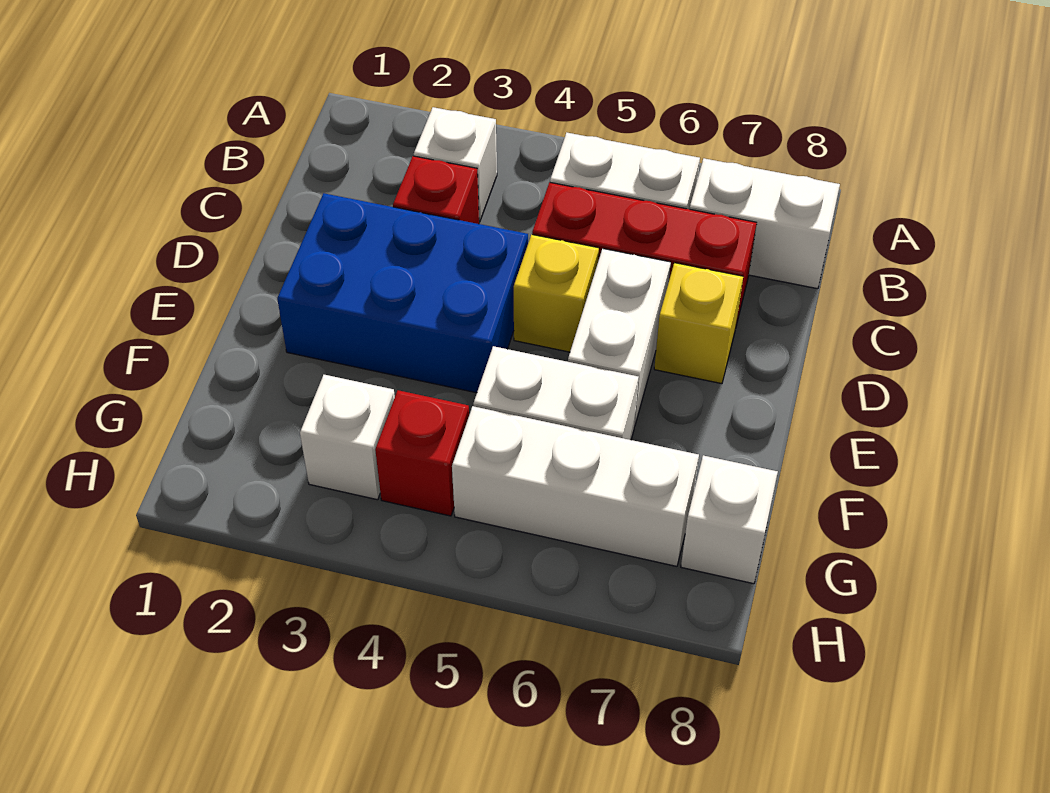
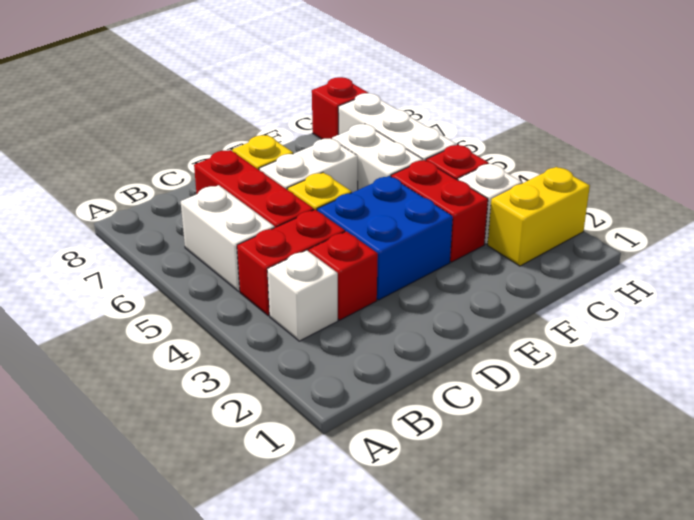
none -> red brick B4:C4 level 1
white brick B7:B8 level 1 -> none
blue brick D2:E4 level 1 -> blue brick D3:E4 level 1
none -> red brick F3:F4 level 1
none -> yellow brick G2:H2 level 1
white brick G8 level 1 -> red brick G8 level 1

